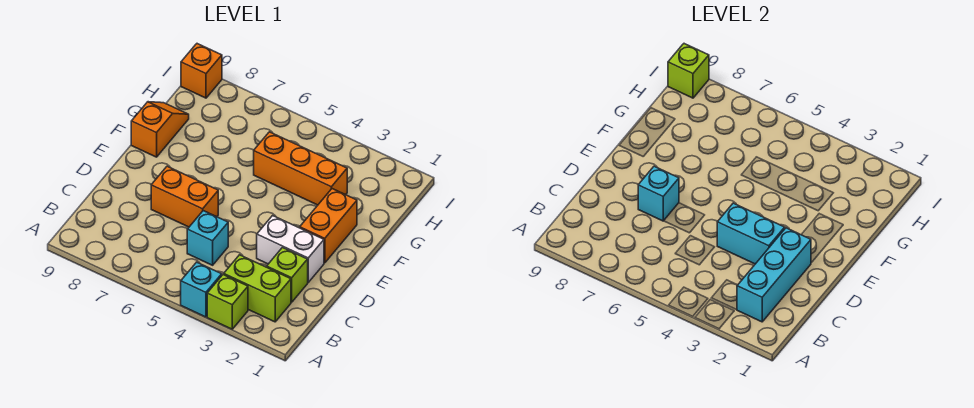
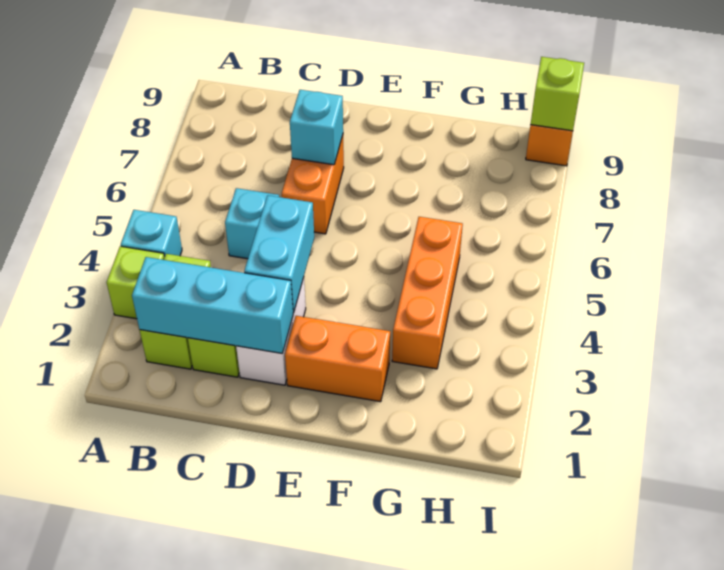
orange slope F9:G9 level 1 top F -> none

